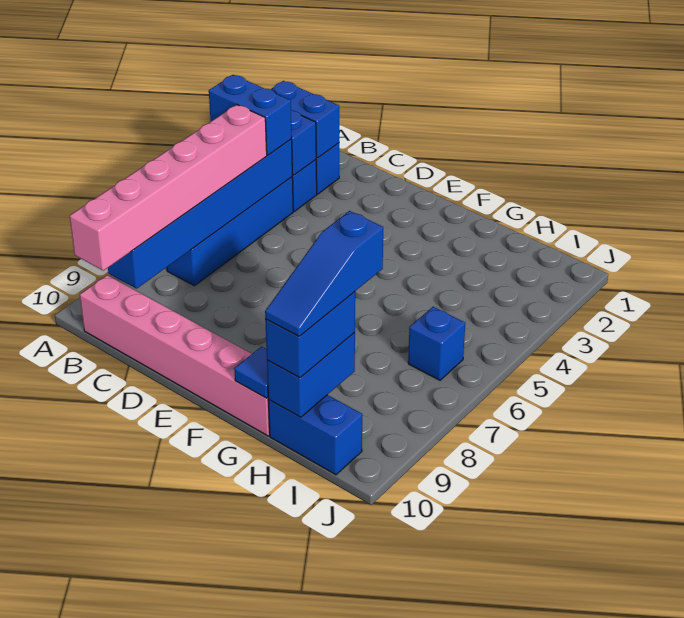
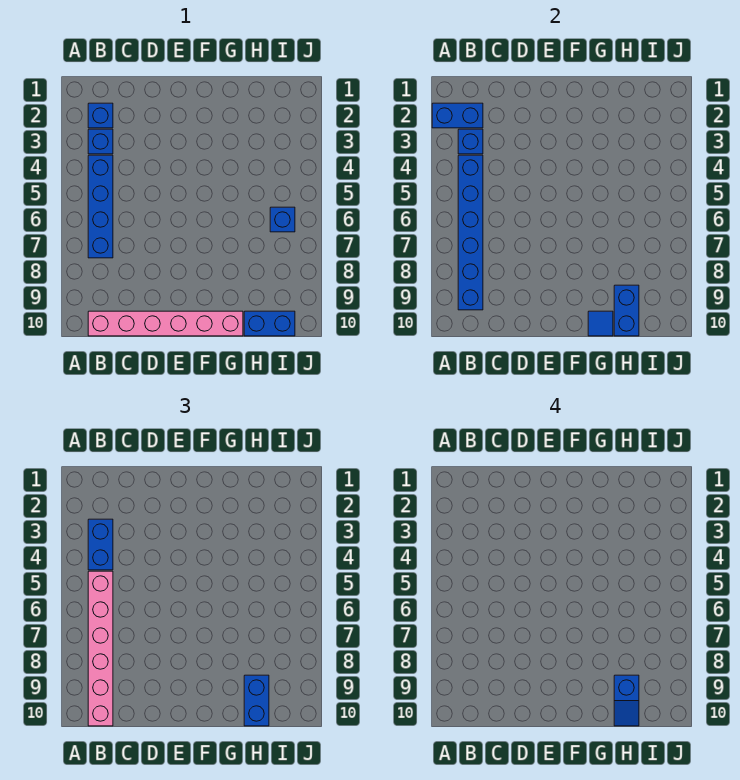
blue brick A4:B4 level 3 -> blue brick B3:B4 level 3
blue slope H8:H10 level 4 top 8 -> blue slope H9:H10 level 4 top 9

